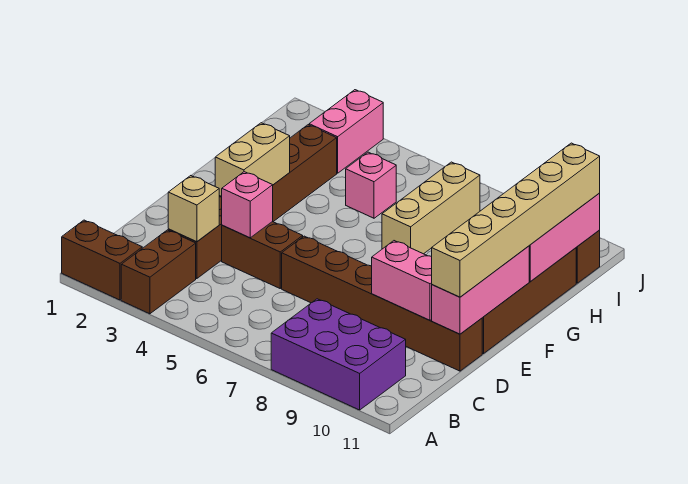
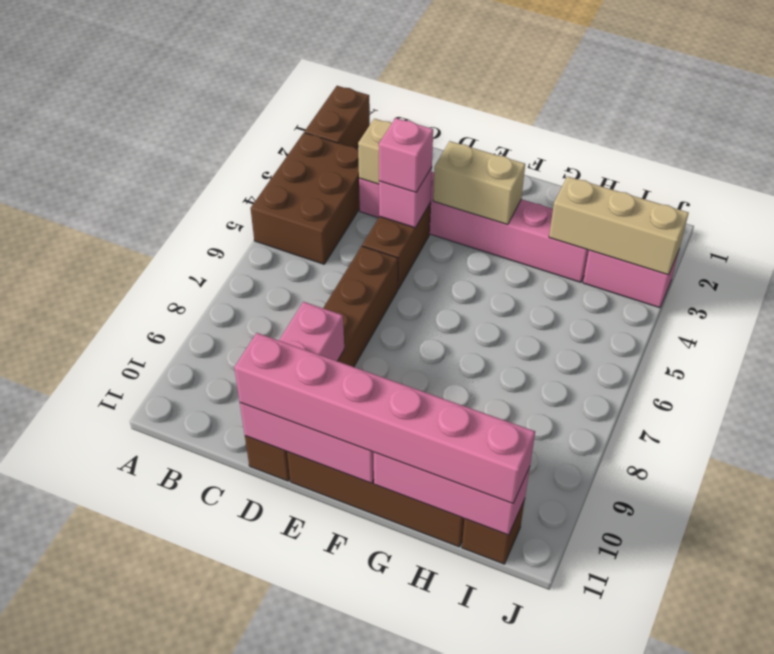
brown brick A3:B3 level 1 -> brown brick A3:B5 level 1
purple brick A8:B10 level 1 -> none
brown brick C3:H3 level 1 -> pink brick C3:H3 level 1
tan brick D11:I11 level 3 -> pink brick D11:I11 level 3
tan brick G7:I7 level 1 -> tan brick H3:J3 level 2
pink brick H5 level 1 -> pink brick D4 level 3

